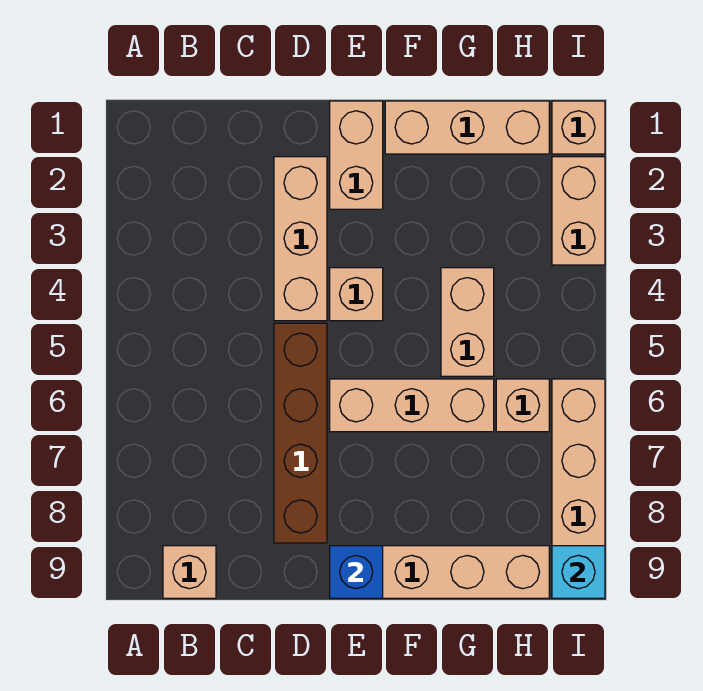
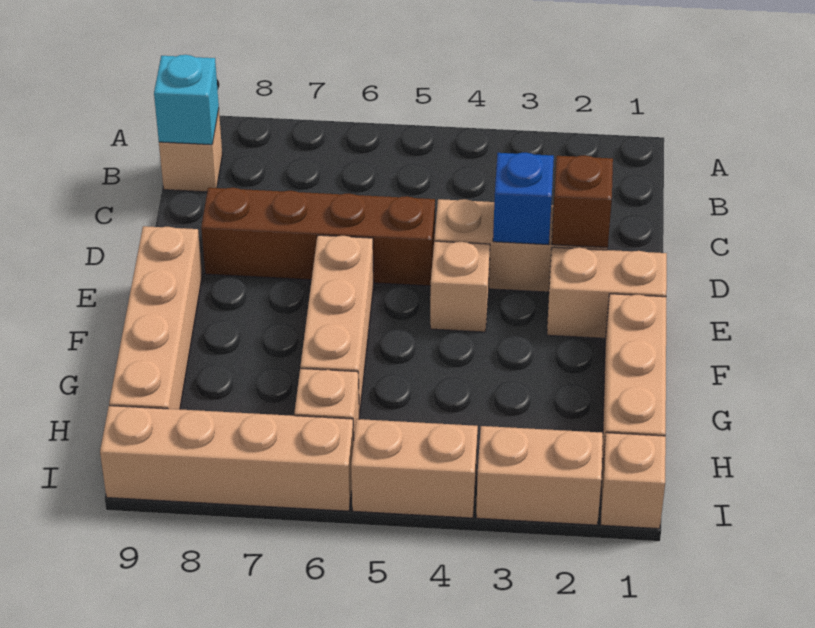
none -> brown brick D2 level 2
blue brick E9 level 2 -> blue brick D3 level 2
tan brick G4:G5 level 1 -> tan brick I4:I5 level 1
cyan brick I9 level 2 -> cyan brick B9 level 2

